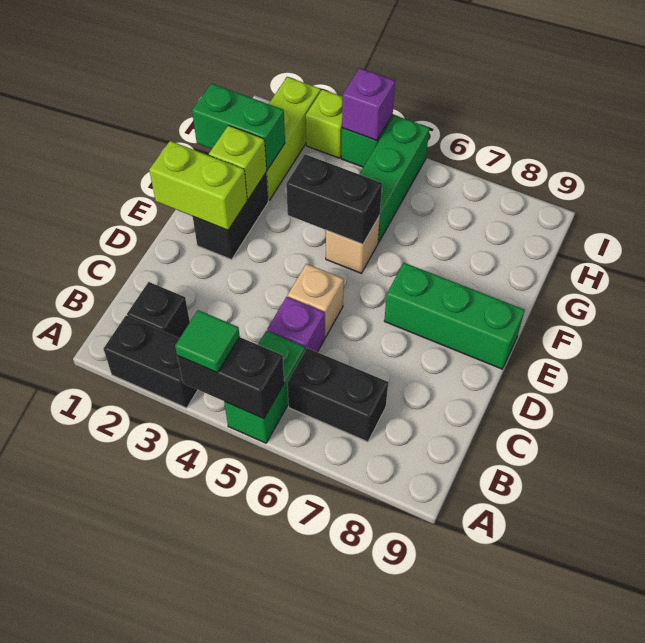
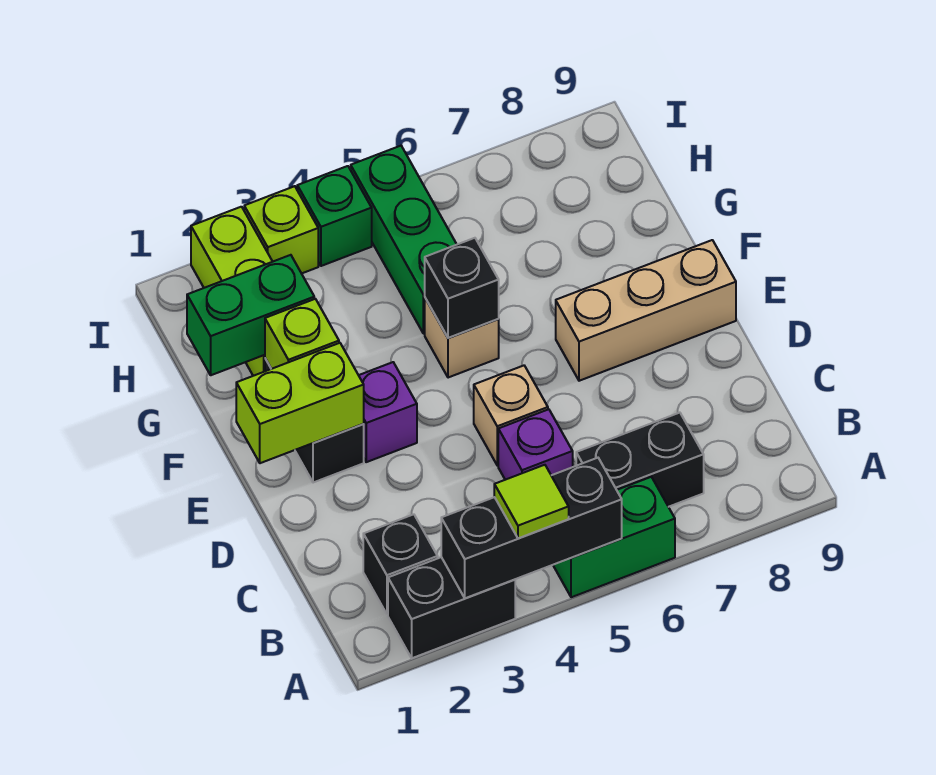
black brick A4:A5 level 2 -> black brick A3:A5 level 2
green tile A4 level 3 -> lime tile A4 level 3
green brick A5:B5 level 1 -> green brick A5:A6 level 1
green brick E7:E9 level 1 -> tan brick E7:E9 level 1
black brick F4:F5 level 2 -> black brick F5 level 2
purple brick I4 level 2 -> purple brick E3 level 1

